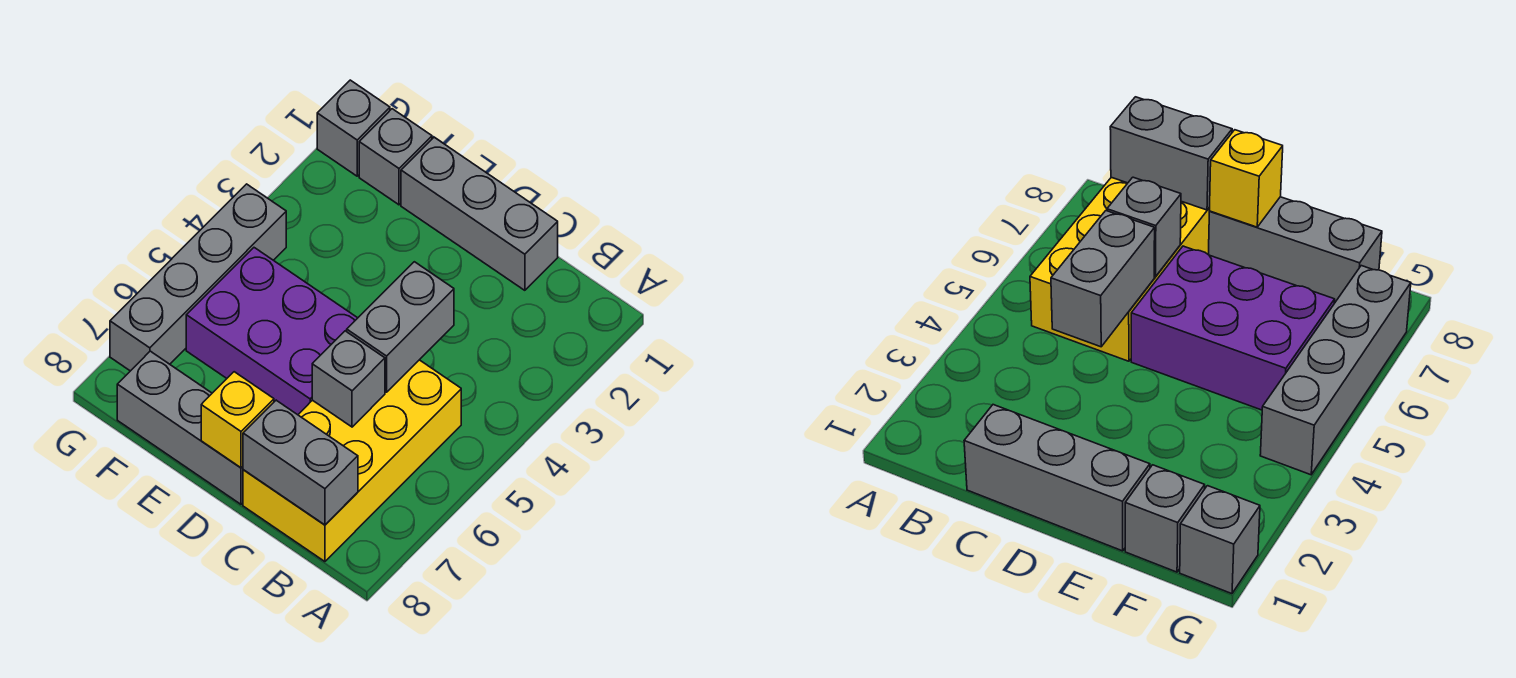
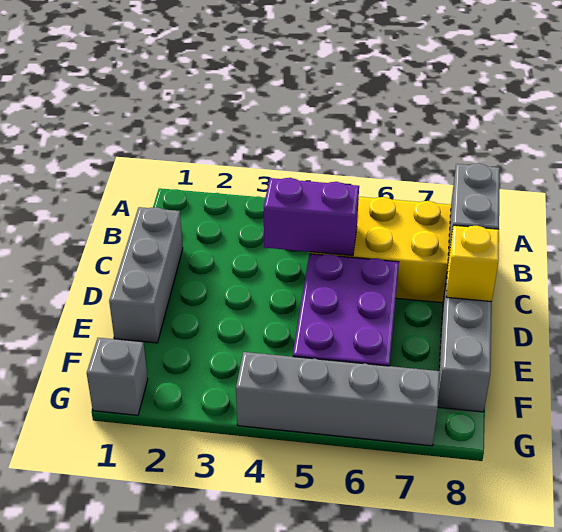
grey brick C4:C5 level 2 -> purple brick C4:C5 level 2
grey brick C6 level 2 -> none
grey brick F1 level 1 -> none

